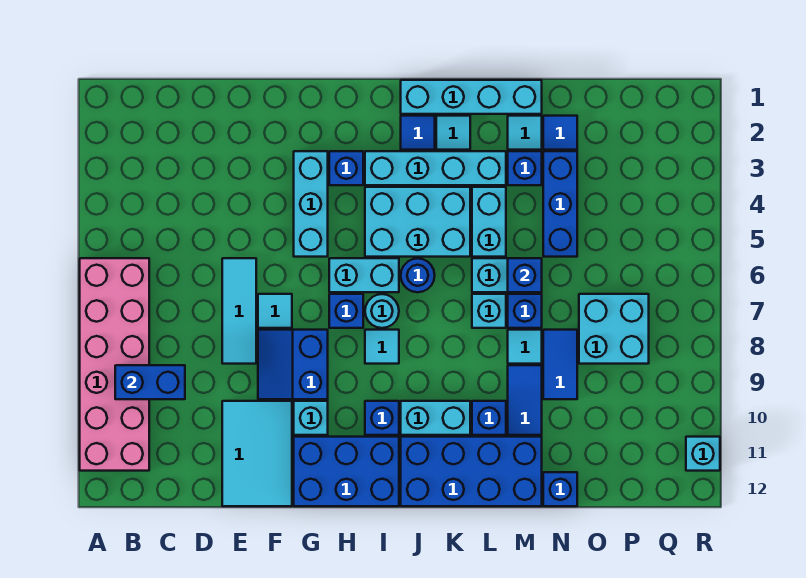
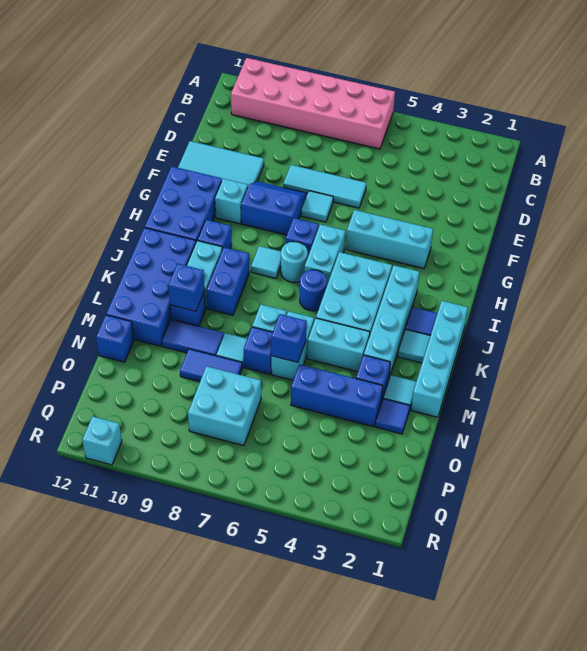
blue brick B9:C9 level 2 -> blue brick J9:K9 level 1
blue brick H3 level 1 -> blue brick L10 level 2

